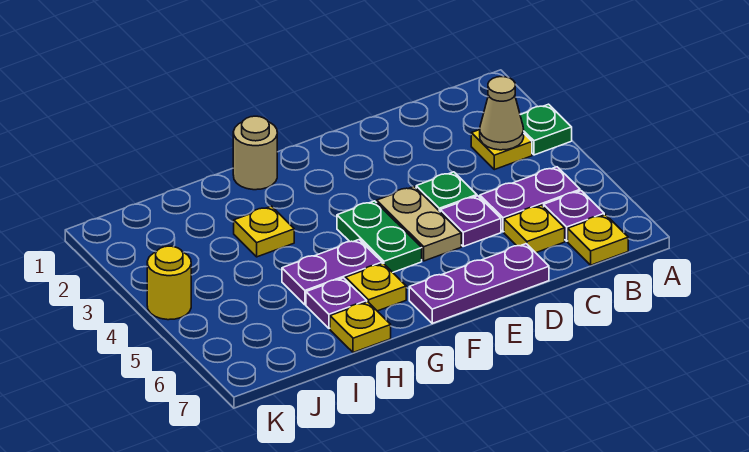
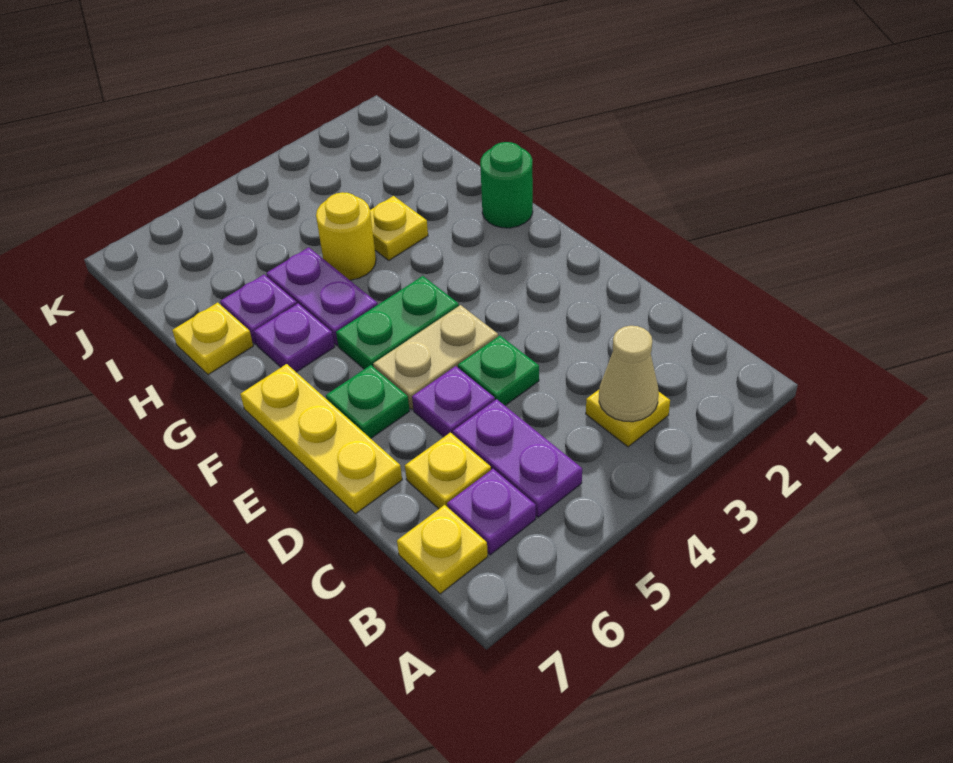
green plate A3 level 1 -> green plate E6 level 1
purple plate D7:F7 level 1 -> yellow plate D7:F7 level 1
tan round brick G1 level 1 -> green round brick G1 level 1
yellow plate G6 level 1 -> purple plate G6 level 1
yellow round brick K4 level 1 -> yellow round brick H4 level 1

